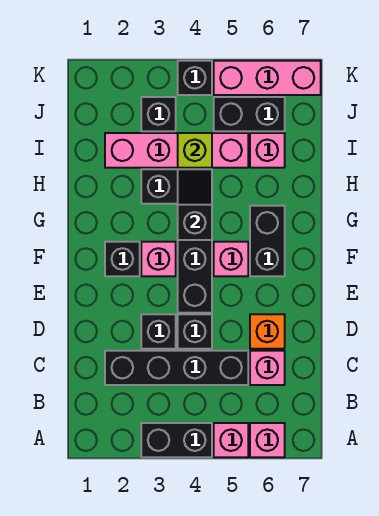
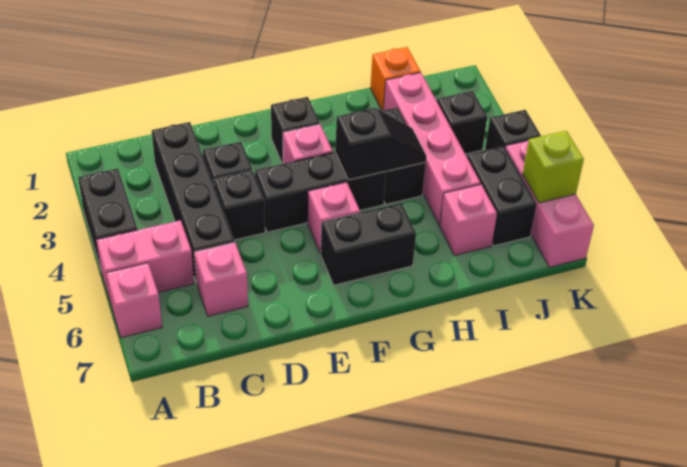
pink brick A5 level 1 -> pink brick A5:B5 level 1
orange brick D6 level 1 -> orange brick I1 level 1
lime brick I4 level 2 -> lime brick K6 level 2

